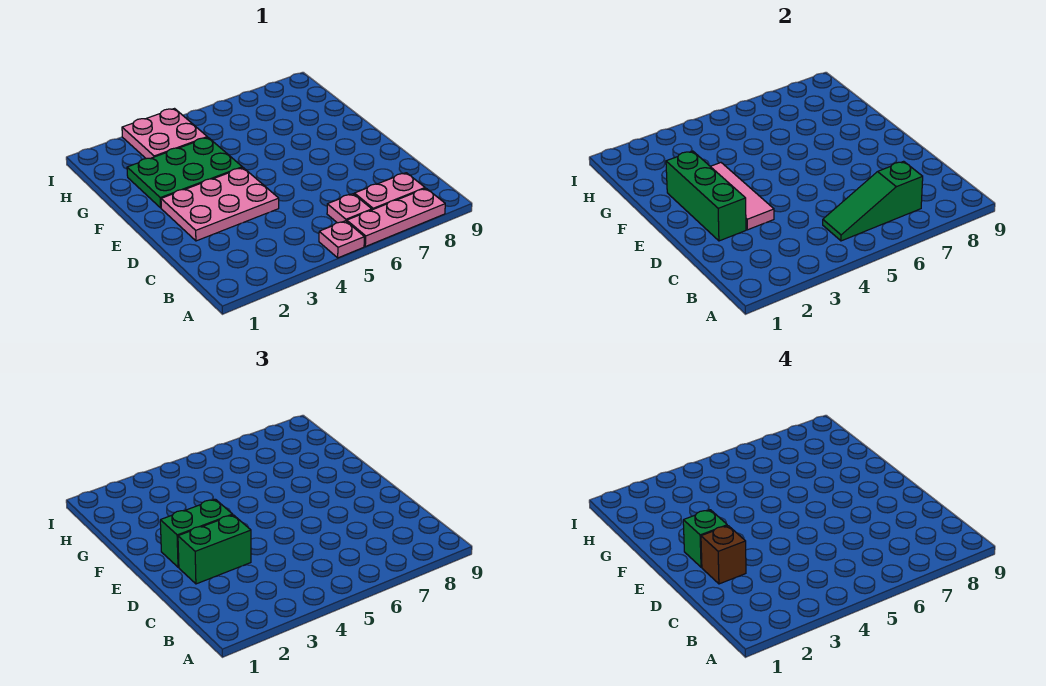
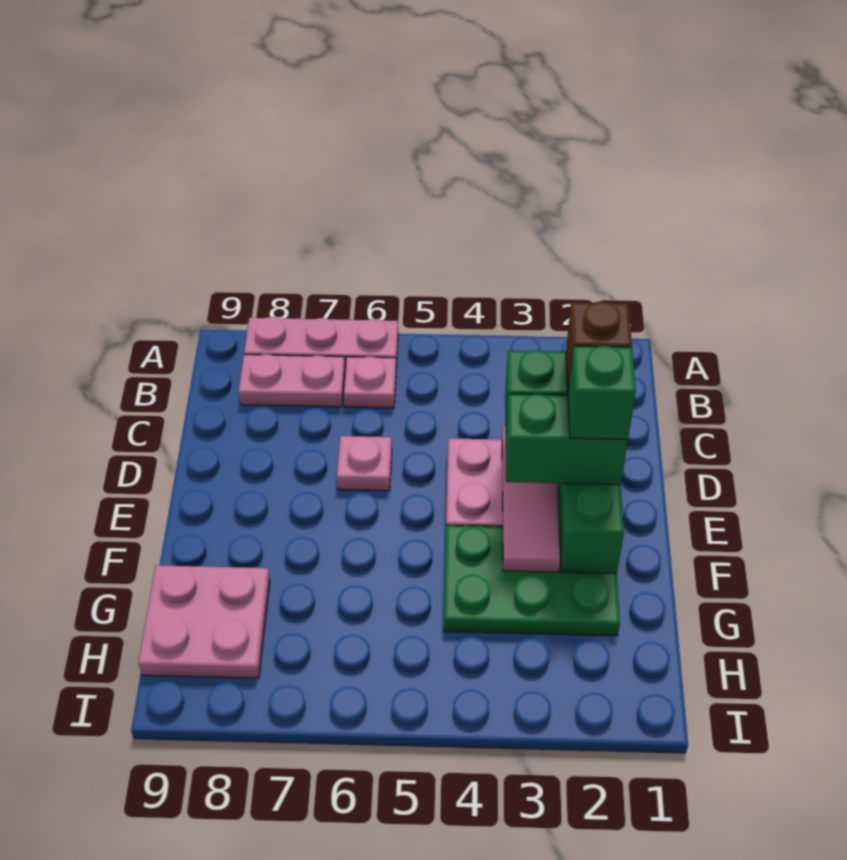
pink plate A5 level 1 -> pink plate D6 level 1
green slope B5:B7 level 2 top 7 -> none
pink plate H3:I4 level 1 -> pink plate G8:H9 level 1

